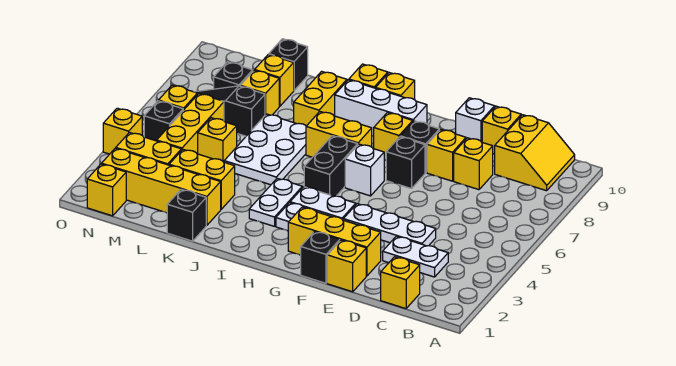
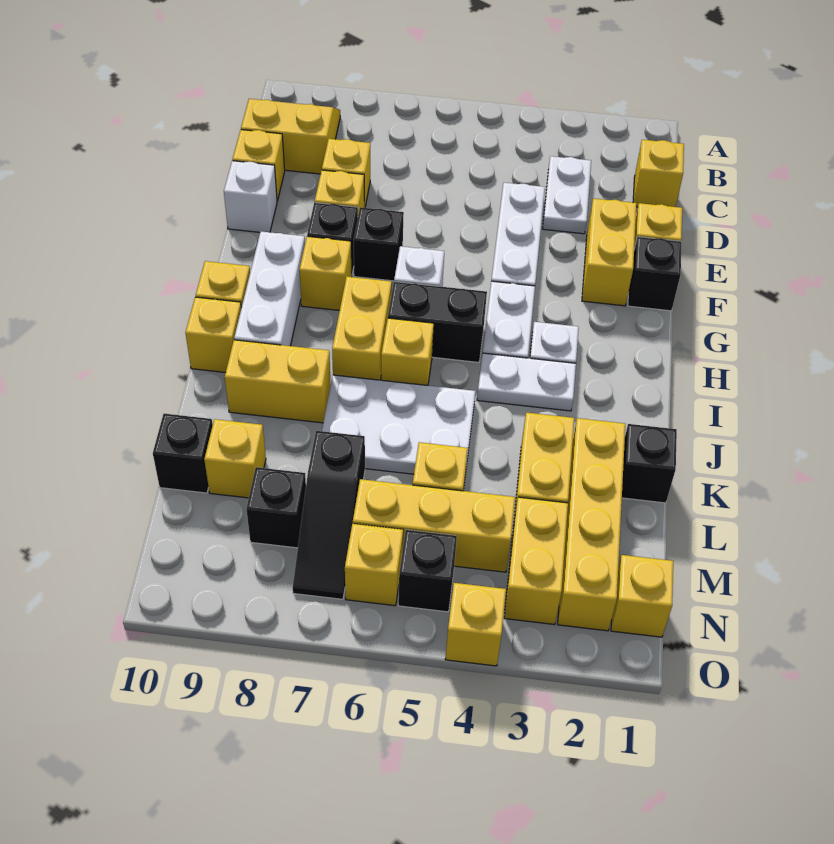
yellow brick E2:G2 level 1 -> yellow brick E2:F2 level 1
yellow brick L8 level 1 -> yellow brick I6 level 1

